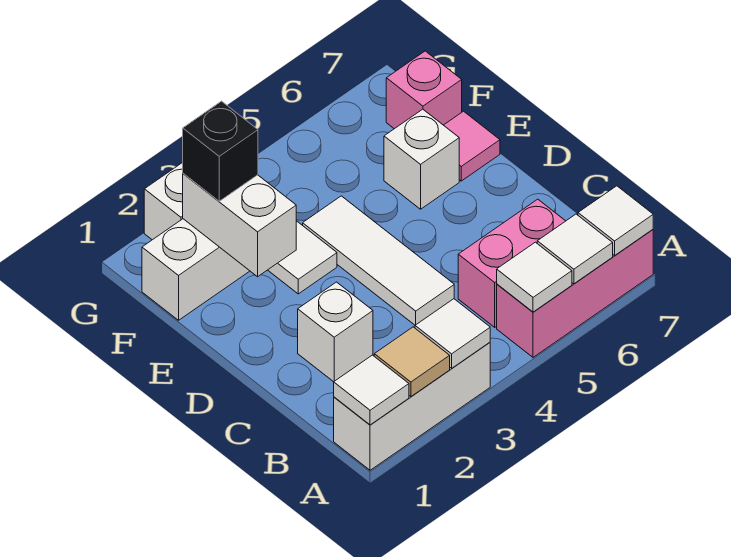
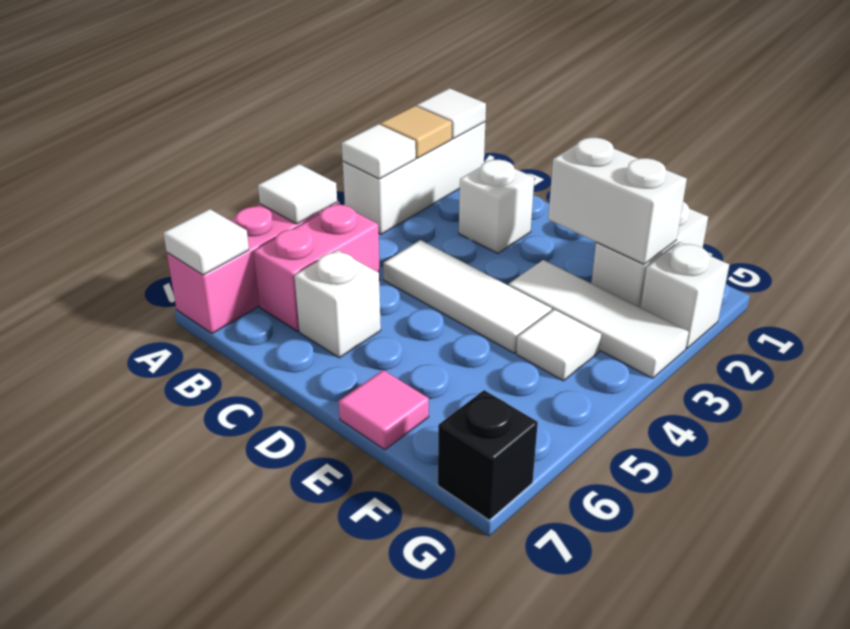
white tile A6 level 2 -> white tile F4 level 1
white brick E6 level 1 -> white brick C6 level 1
black brick F2 level 3 -> black brick G7 level 1
pink brick F7 level 1 -> none

